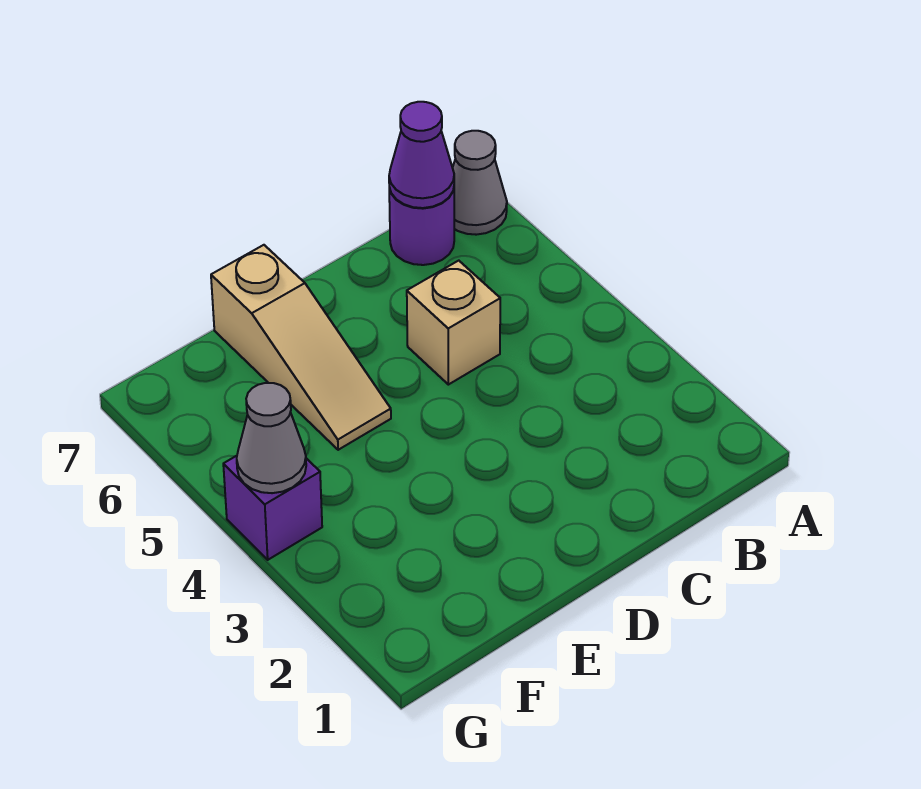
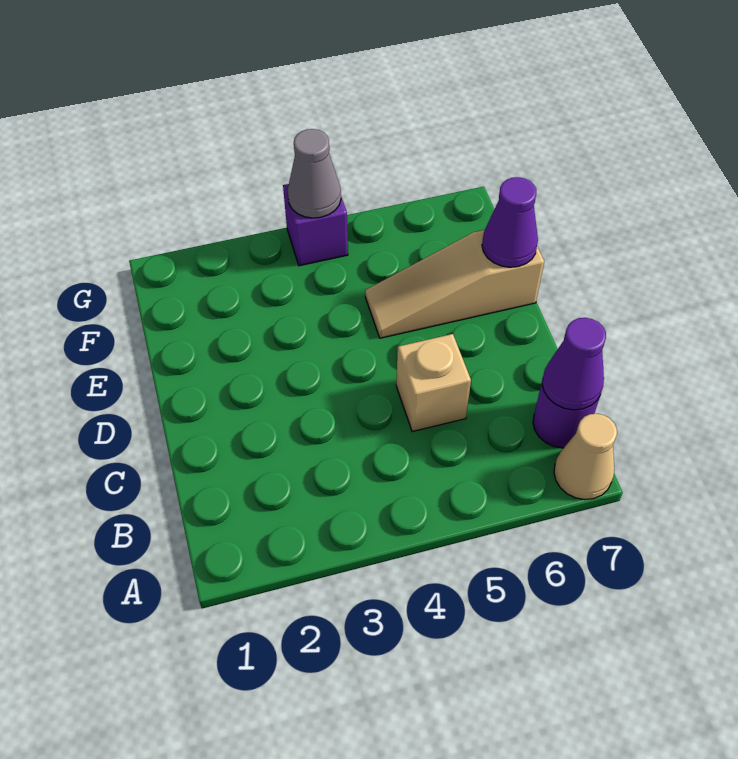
grey cone A7 level 1 -> tan cone A7 level 1
none -> purple cone E7 level 2

